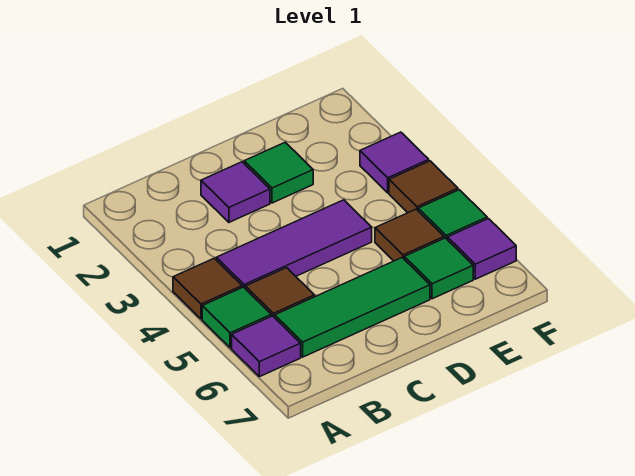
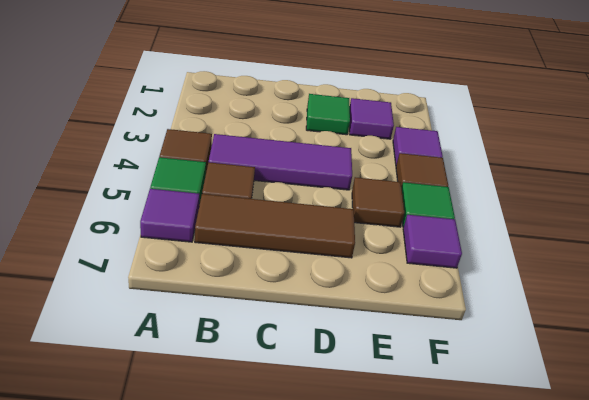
green tile B6:D6 level 1 -> brown tile B6:D6 level 1
purple tile C2 level 1 -> purple tile E2 level 1
green tile E6 level 1 -> none

